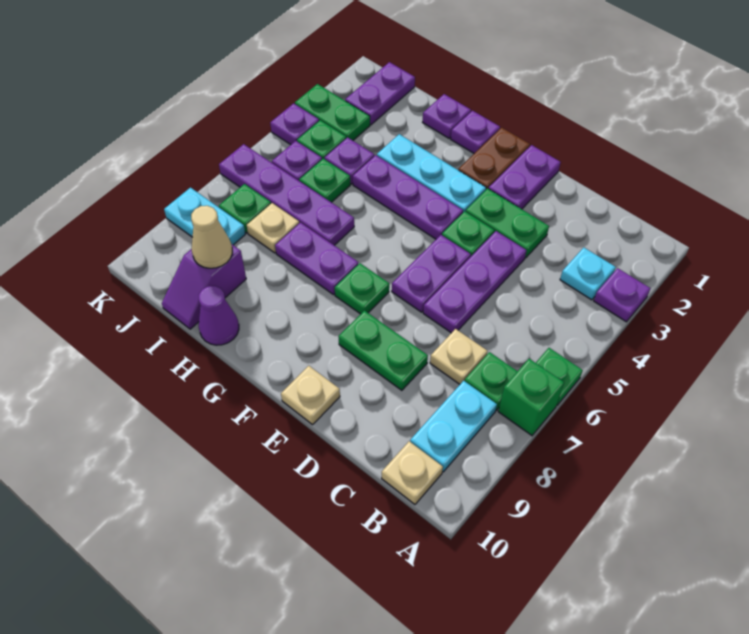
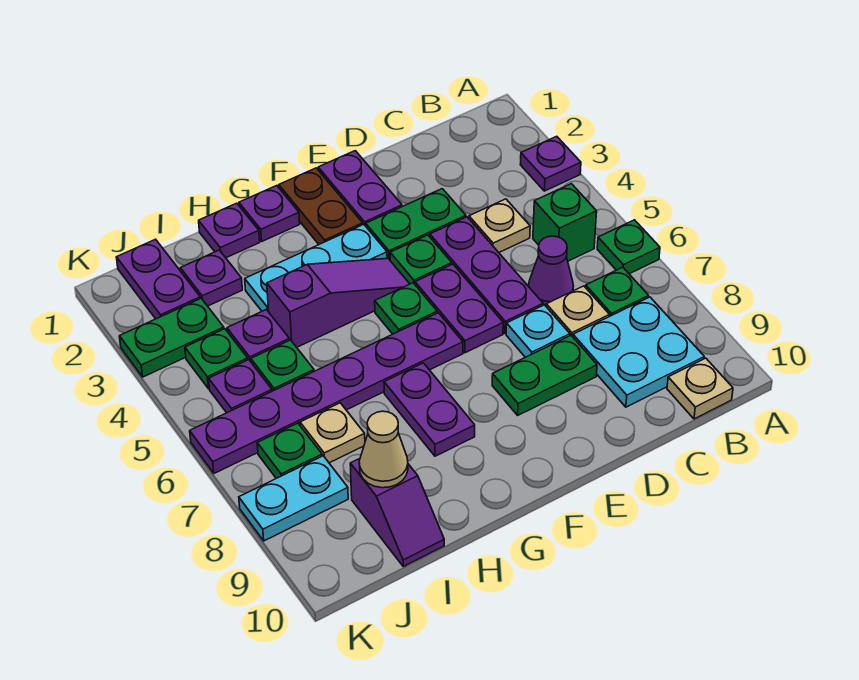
green brick A7 level 1 -> green brick B5 level 1
cyan plate B3 level 1 -> cyan plate D7 level 1
cyan plate B8:B9 level 1 -> cyan plate B8:C9 level 1
tan plate E10 level 1 -> tan plate C4 level 1
purple plate F4:H4 level 1 -> purple slope F4:H4 level 1 top H
green plate F7 level 1 -> green plate F5 level 1
purple plate G7:H7 level 1 -> purple plate G7:G8 level 1
purple plate H6:K6 level 1 -> purple plate F6:K6 level 1
purple cone H10 level 1 -> purple cone C6 level 1
purple plate K4 level 1 -> purple plate I2 level 1

